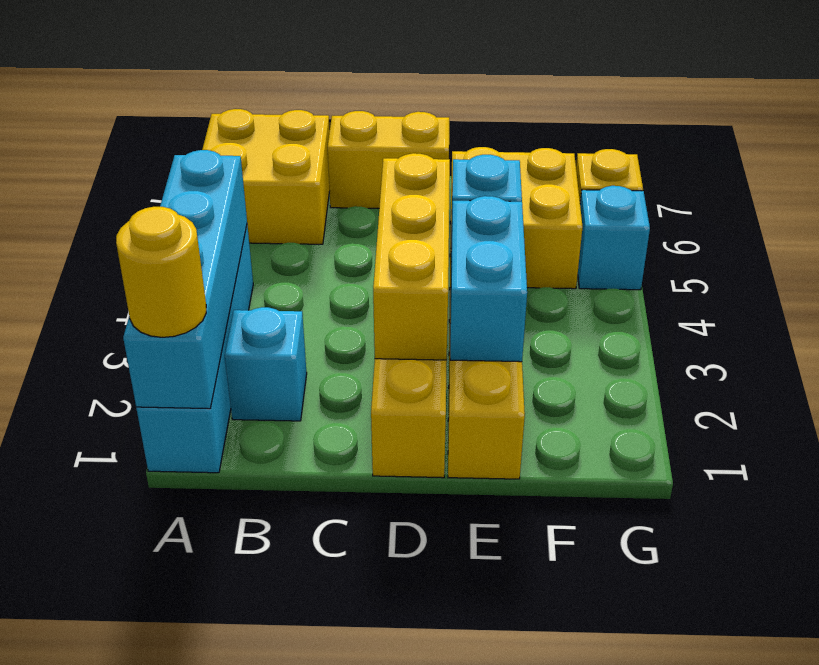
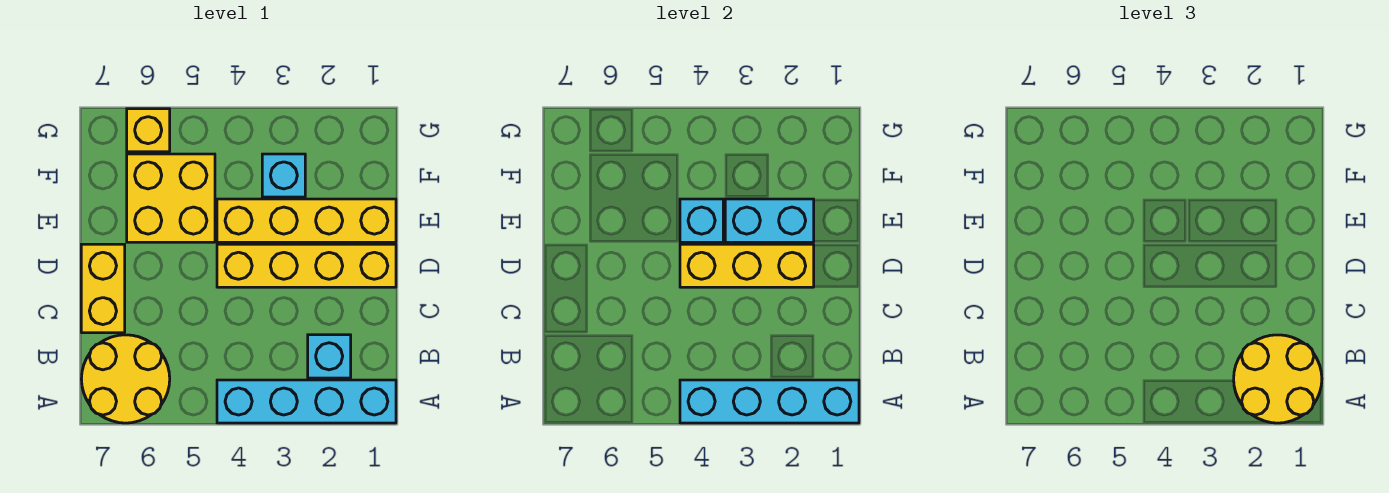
yellow round brick A1 level 3 -> yellow round brick A1:B2 level 3
yellow brick A6:B7 level 1 -> yellow round brick A6:B7 level 1
cyan brick G5 level 1 -> cyan brick F3 level 1

